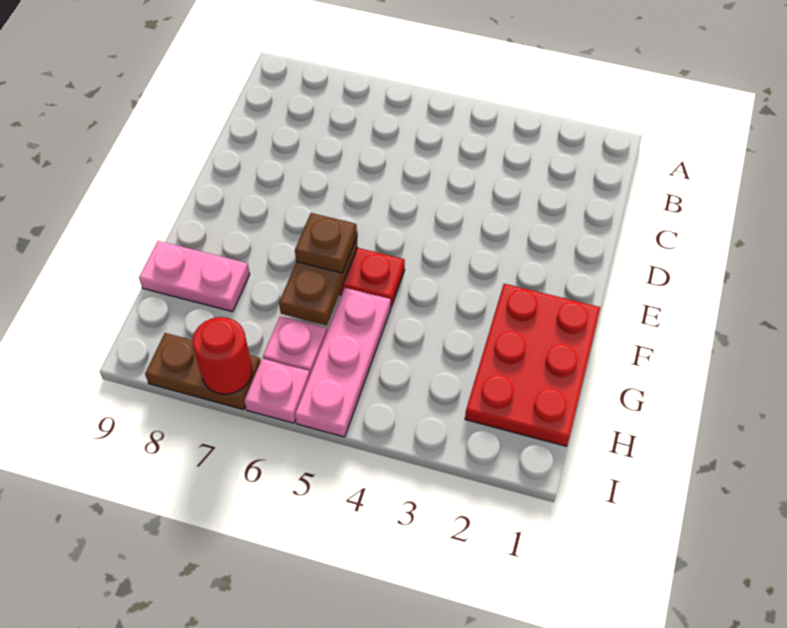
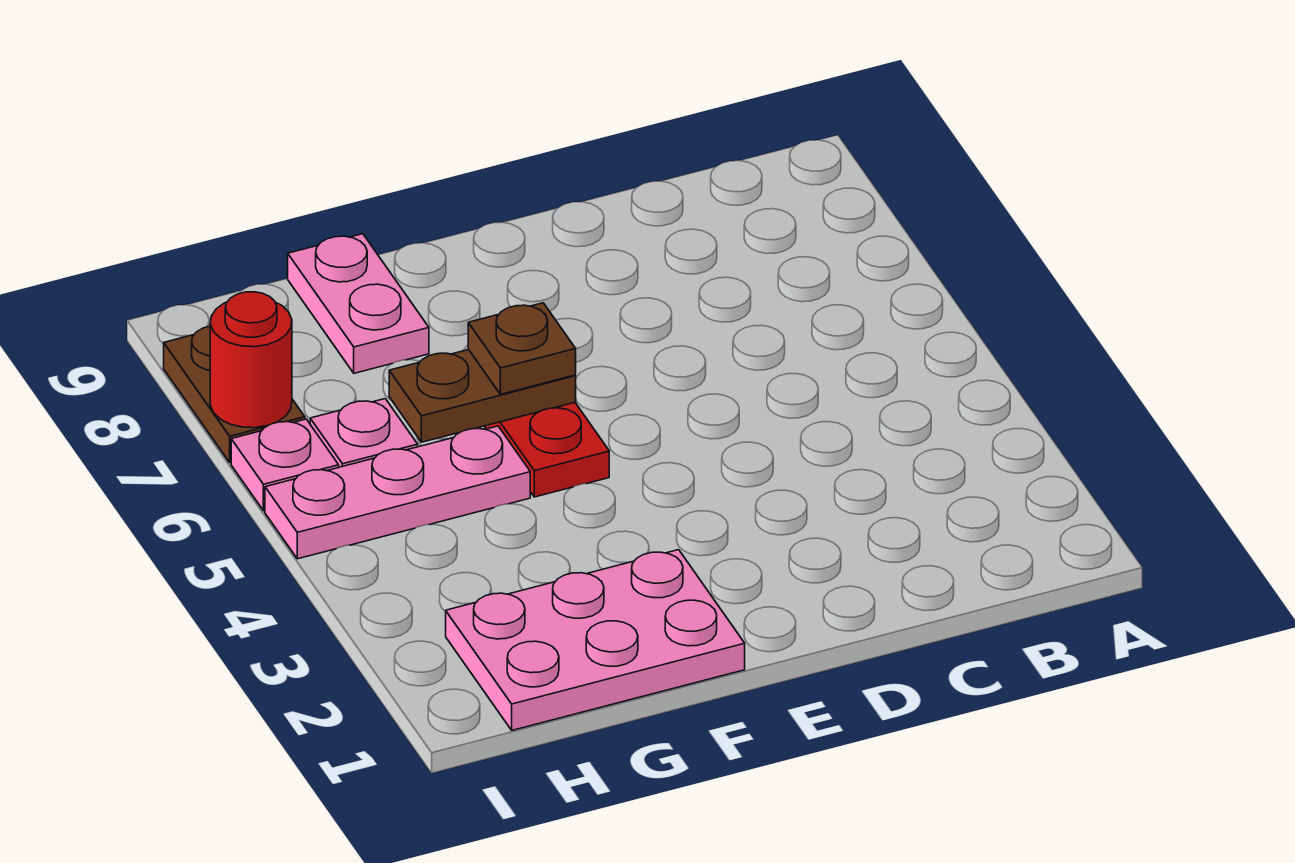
red plate F1:H2 level 1 -> pink plate F1:H2 level 1

